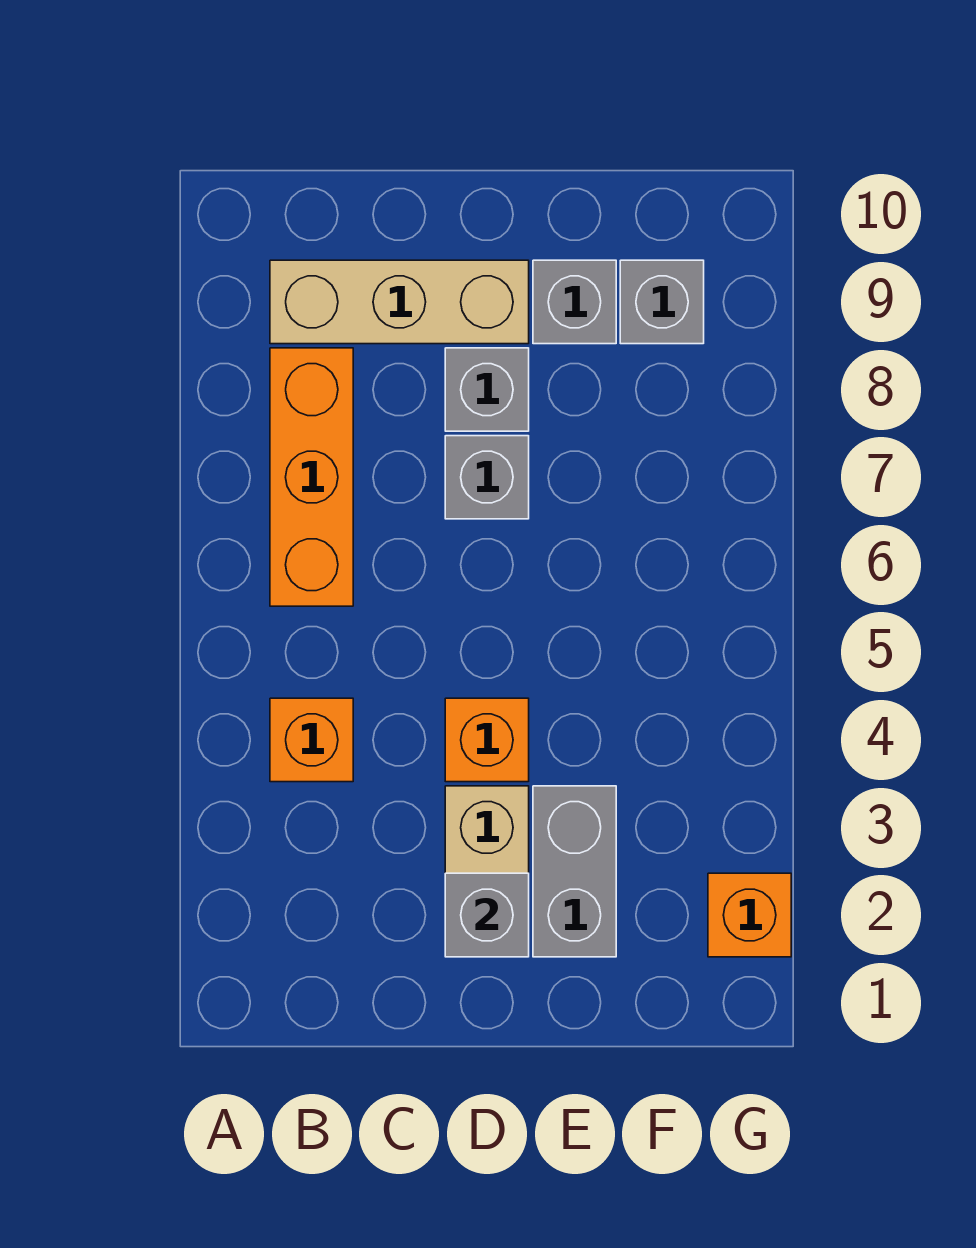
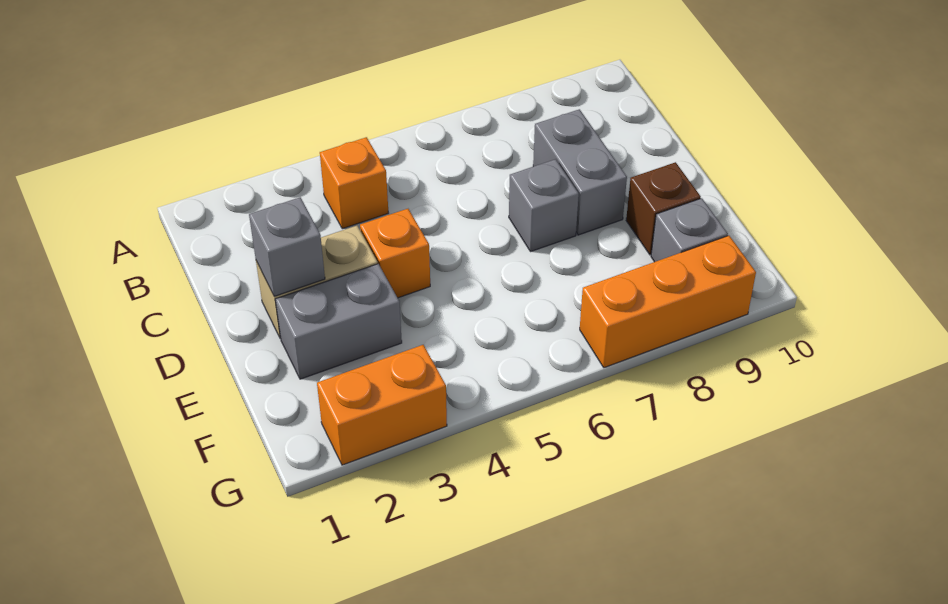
orange brick B6:B8 level 1 -> orange brick G7:G9 level 1
tan brick B9:D9 level 1 -> none
grey brick D8 level 1 -> grey brick C8:D8 level 1
grey brick E9 level 1 -> brown brick E9 level 1
orange brick G2 level 1 -> orange brick G2:G3 level 1

